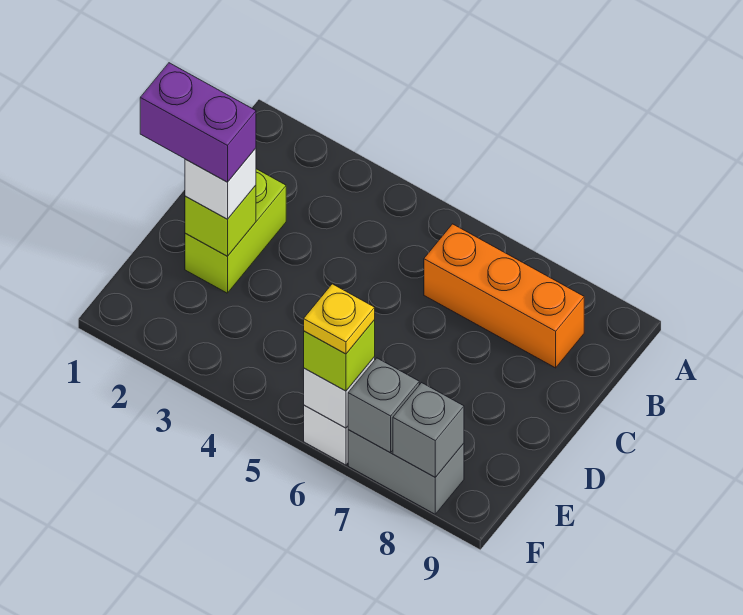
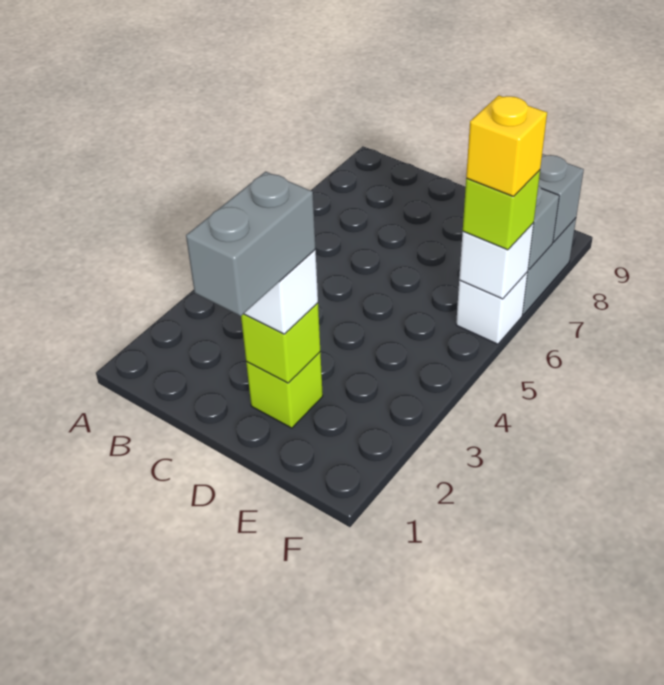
orange brick B6:B8 level 1 -> none
lime brick C2:D2 level 1 -> lime brick D2 level 1
purple brick D1:D2 level 4 -> grey brick D1:D2 level 4
yellow plate F6 level 4 -> yellow brick F6 level 4

